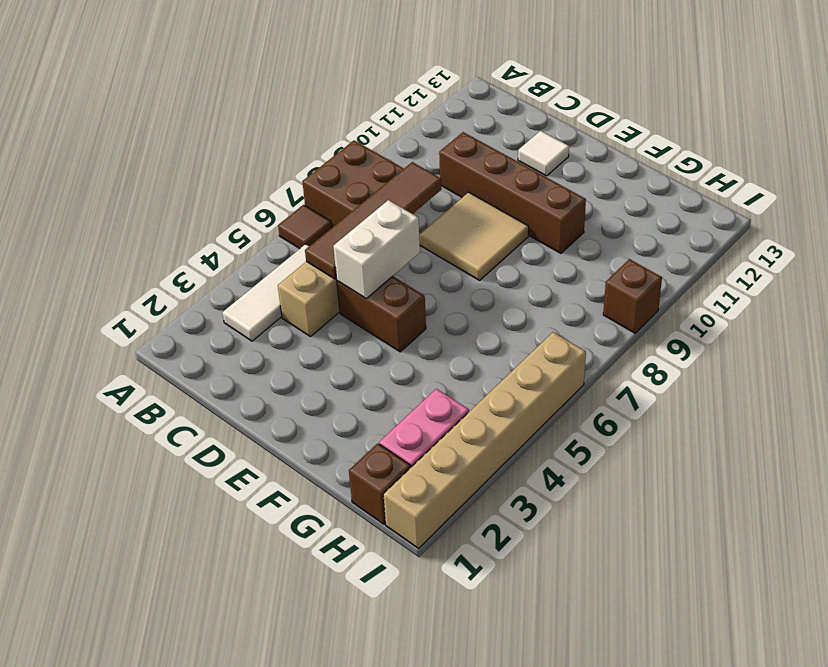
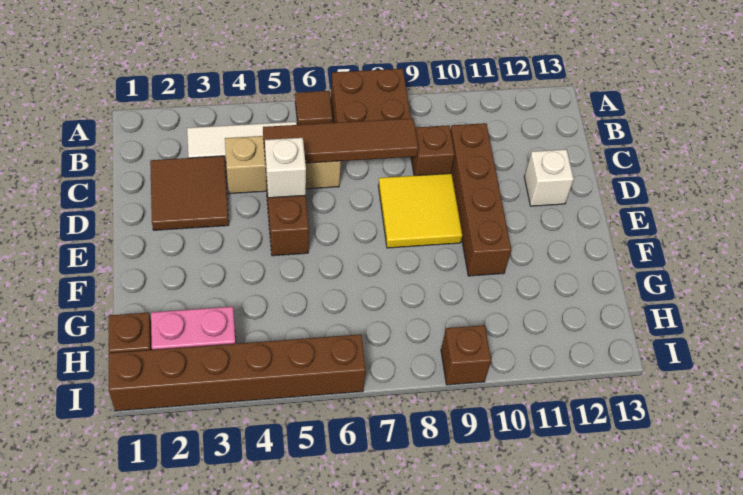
none -> brown tile C2:D3 level 1
none -> brown brick C9 level 1
white brick D5:D6 level 2 -> white brick D5 level 2
tan tile D8:E9 level 1 -> yellow tile D8:E9 level 1
white tile D12 level 1 -> white brick D12 level 1
tan brick I1:I6 level 1 -> brown brick I1:I6 level 1

